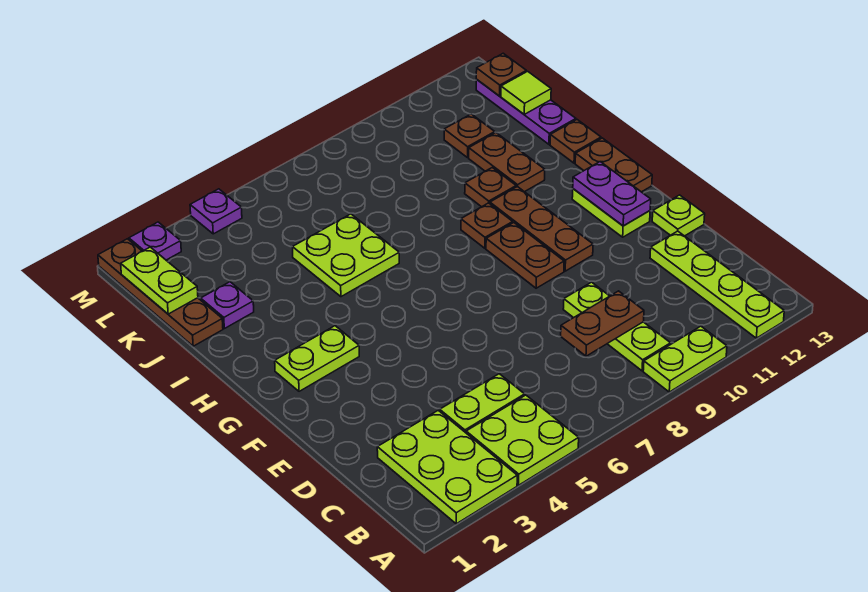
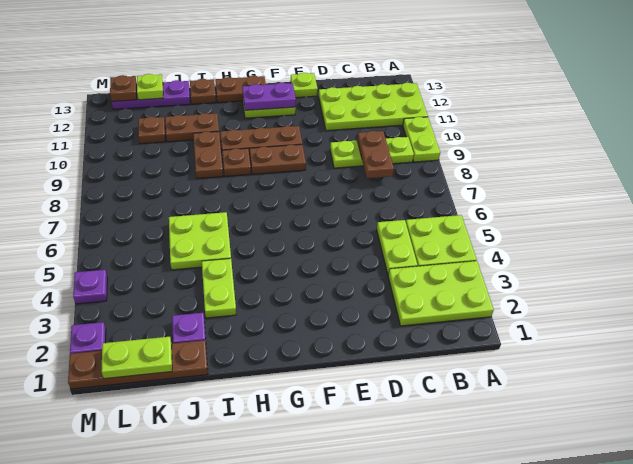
lime plate A12:D12 level 1 -> lime plate A11:D12 level 1
lime plate G2:G3 level 1 -> lime plate I3:I4 level 1
brown plate I10 level 1 -> brown plate I9:I10 level 1
lime tile K13 level 2 -> lime plate K13 level 2

